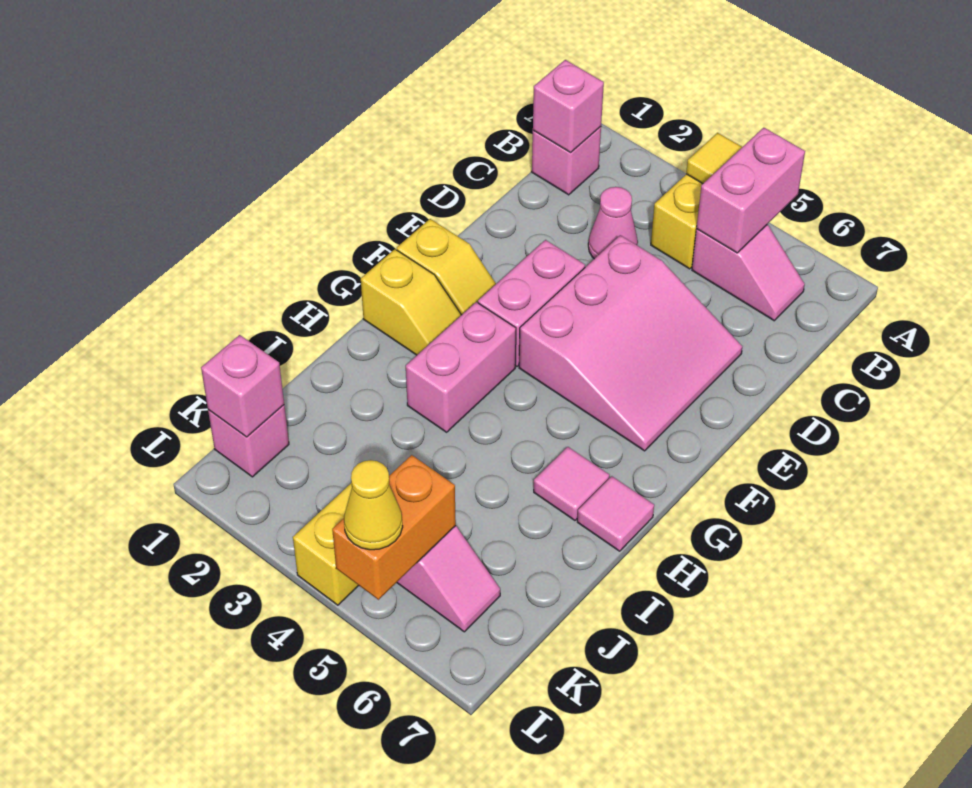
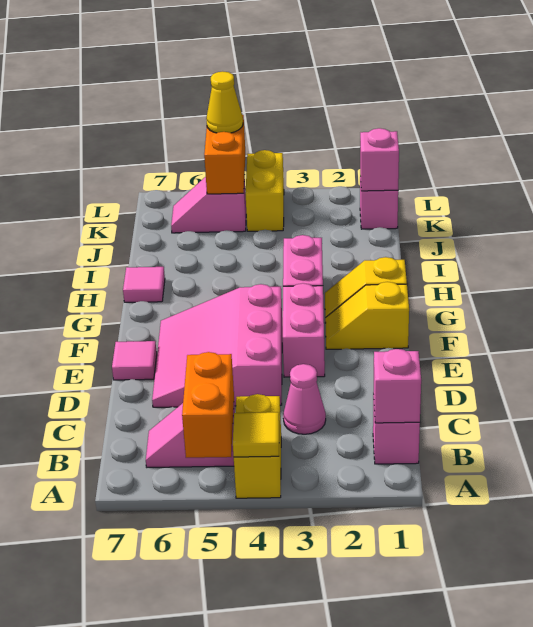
pink brick A5:B5 level 2 -> orange brick A5:B5 level 2
pink tile H6 level 1 -> pink tile E7 level 1

